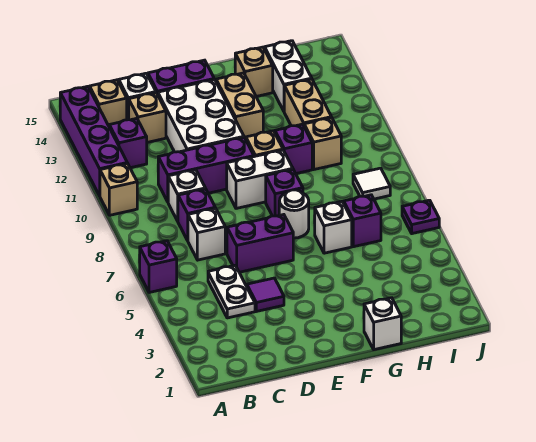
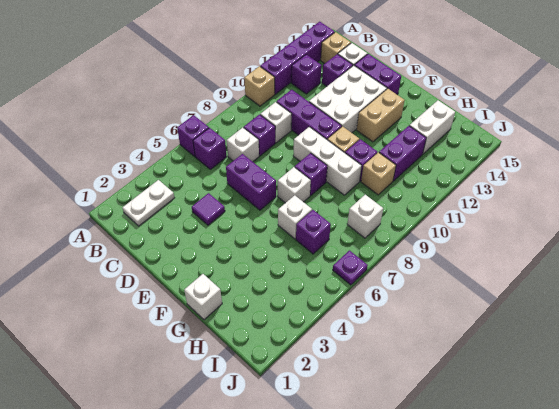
none -> purple brick B6 level 1
white plate C4:C5 level 1 -> white plate B2:B3 level 1
tan brick C13 level 1 -> purple brick C13 level 1
white brick E9:F9 level 1 -> white brick E9:G9 level 1
white round brick F7 level 1 -> white brick F7 level 1
tan brick G14 level 1 -> none
tan brick H11:H12 level 1 -> purple brick H11:H12 level 1
white tile I8 level 1 -> white brick I8 level 1

